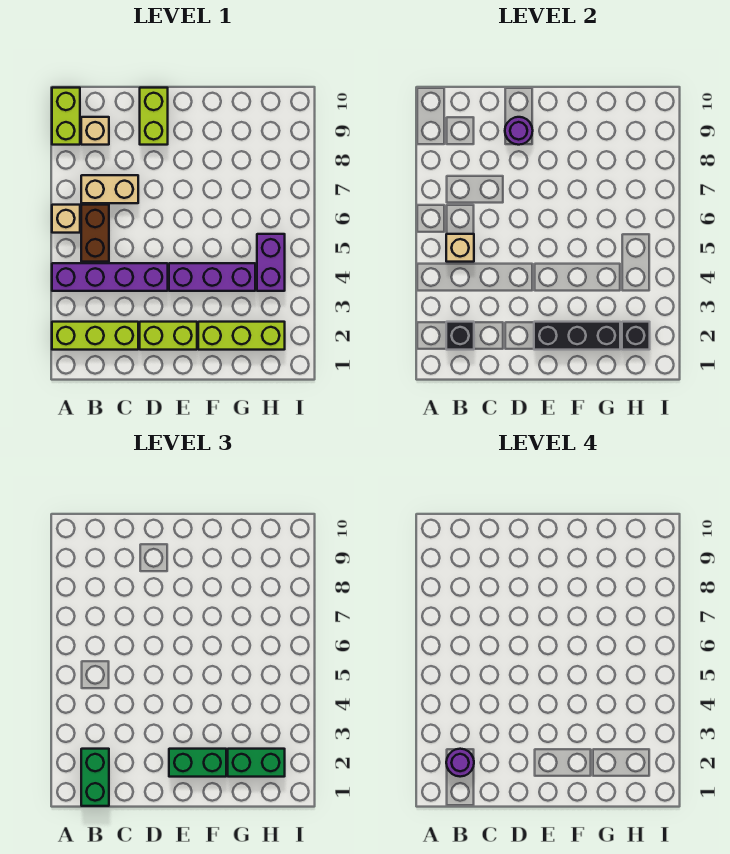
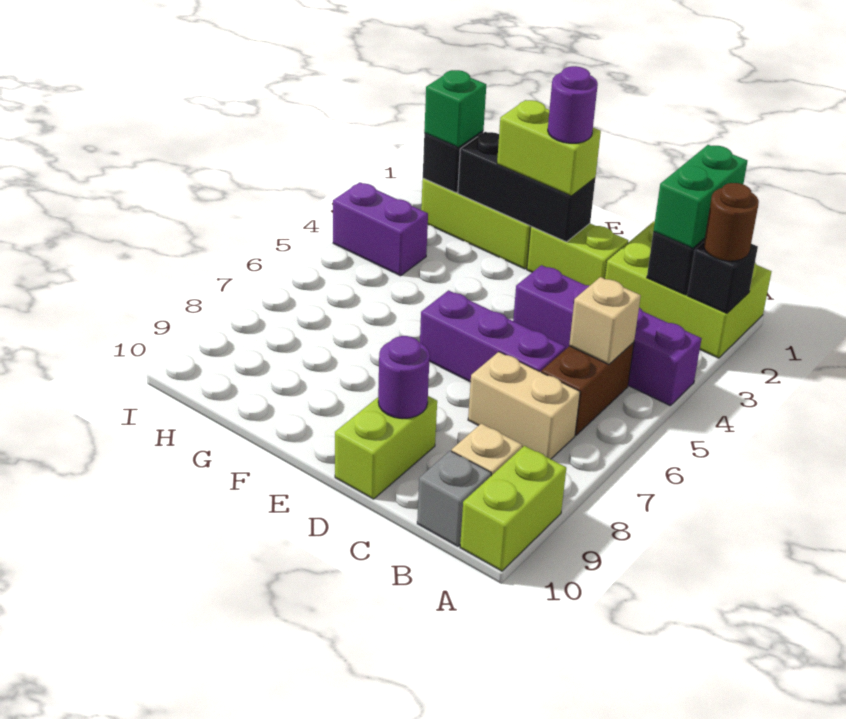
lime brick A2:C2 level 1 -> lime brick A1:C2 level 1
none -> black brick A2 level 2
none -> brown round brick A2 level 3
tan brick A6 level 1 -> none
purple round brick B2 level 4 -> purple round brick E2 level 4
none -> grey brick B10 level 1
green brick E2:F2 level 3 -> lime brick E2:F2 level 3
purple brick E4:G4 level 1 -> purple brick C6:E6 level 1
green brick G2:H2 level 3 -> green brick H2 level 3
purple brick H4:H5 level 1 -> purple brick H4:I4 level 1

